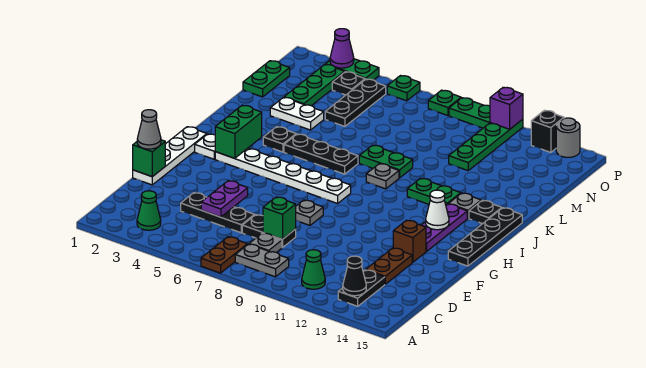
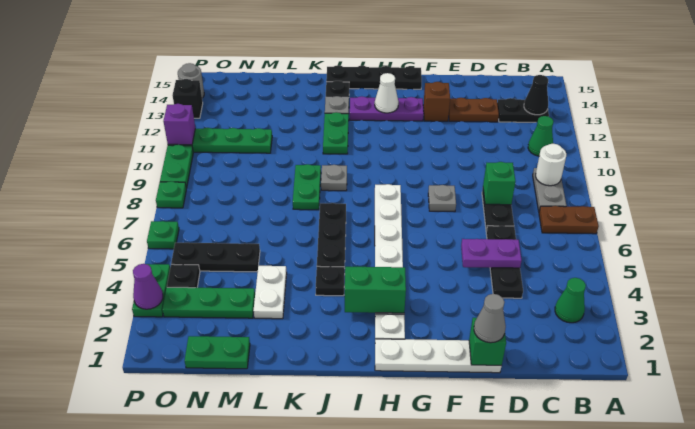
none -> white round brick B9 level 2
grey plate C8 level 1 -> none

